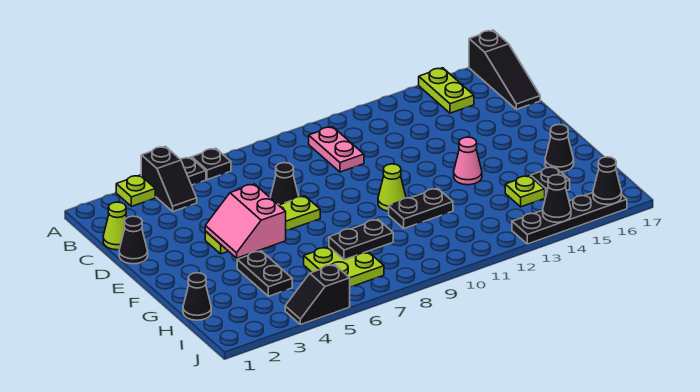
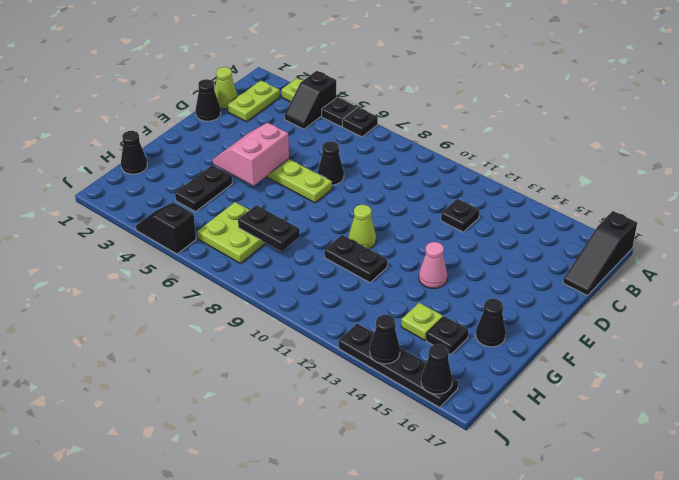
lime plate A15:B15 level 1 -> lime plate B2:C2 level 1
pink plate B10:C10 level 1 -> none
none -> black plate C12 level 1

